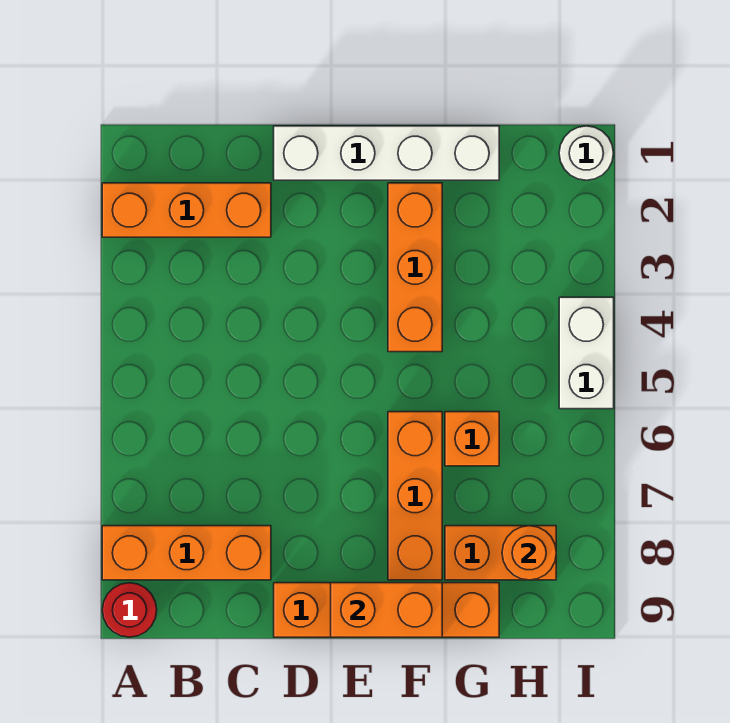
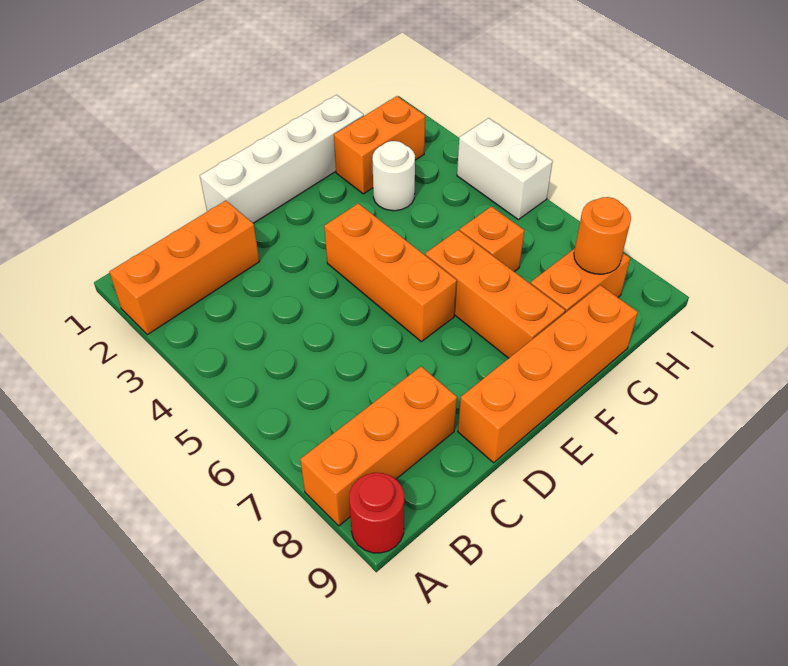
orange brick E9:F9 level 2 -> orange brick G2:H2 level 1
orange brick F2:F4 level 1 -> orange brick E4:E6 level 1
white round brick I1 level 1 -> white round brick G3 level 1

